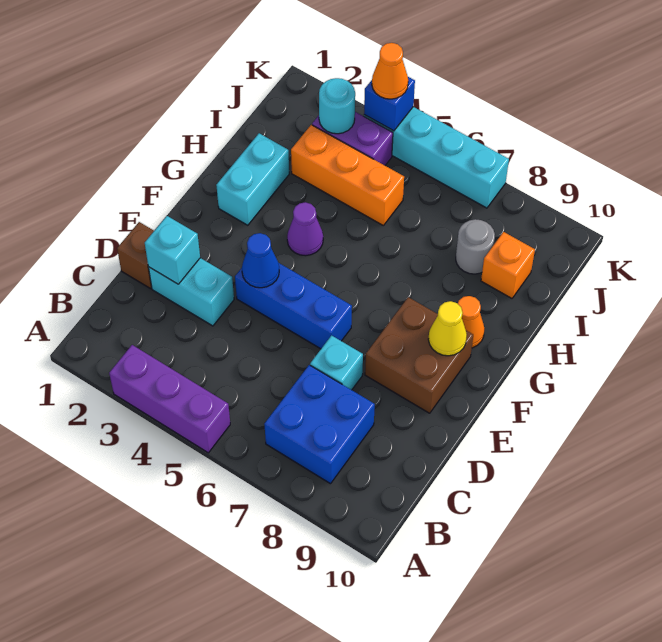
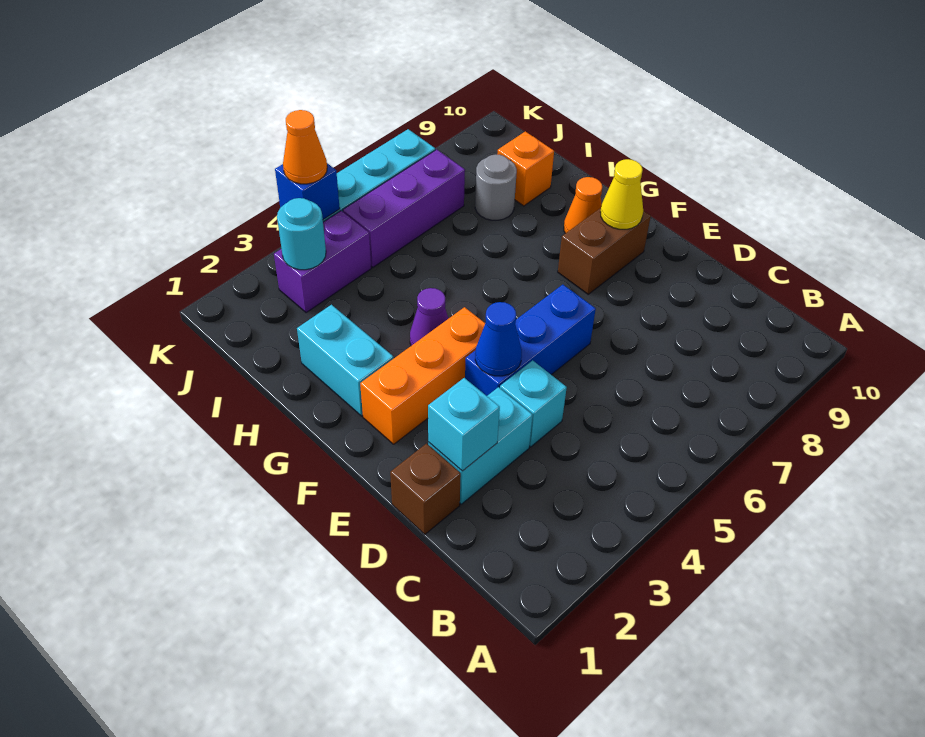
purple brick A3:A5 level 1 -> purple brick J5:J7 level 1
blue brick B7:C8 level 1 -> none
cyan brick D7 level 1 -> cyan brick D4 level 1
brown brick E8:F9 level 1 -> brown brick F8:F9 level 1
orange brick I3:I5 level 1 -> orange brick F2:F4 level 1

